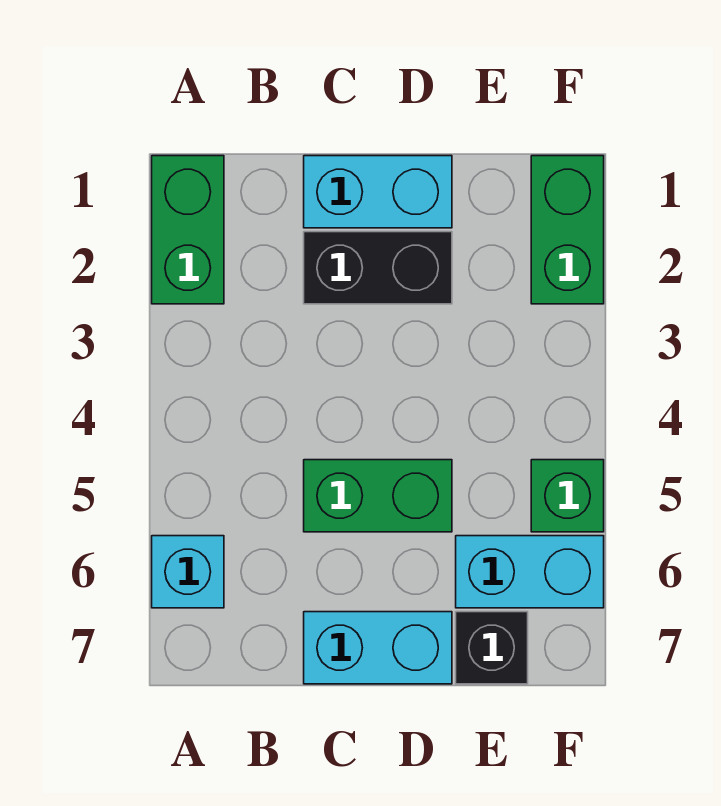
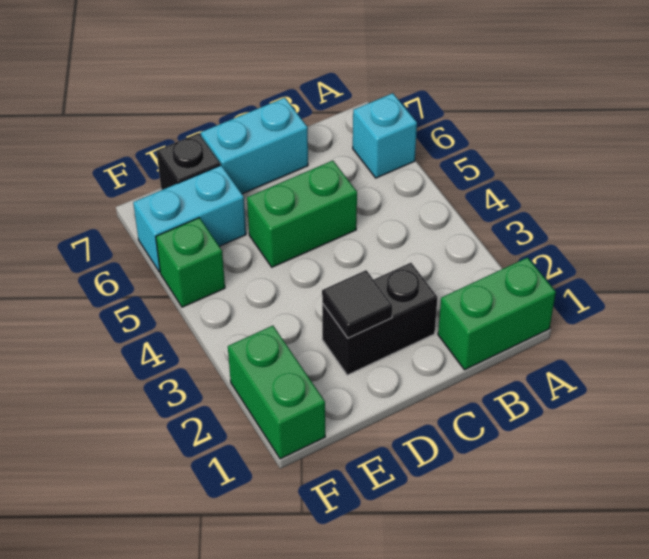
green brick A1:A2 level 1 -> green brick A1:B1 level 1
cyan brick C1:D1 level 1 -> none
none -> black tile D2 level 2

